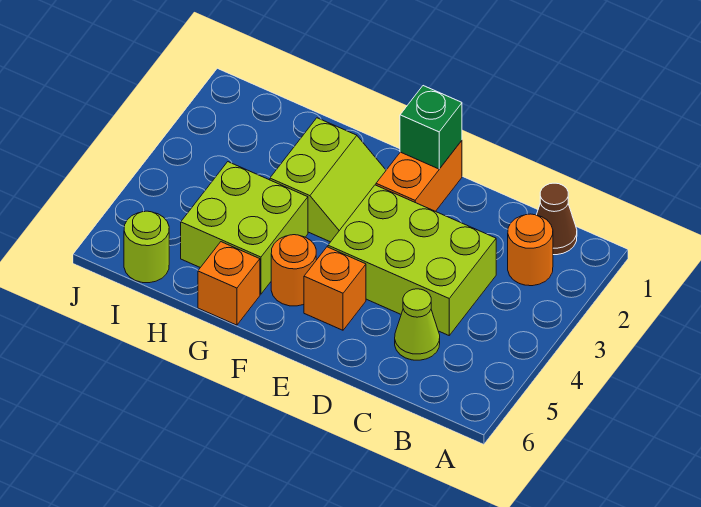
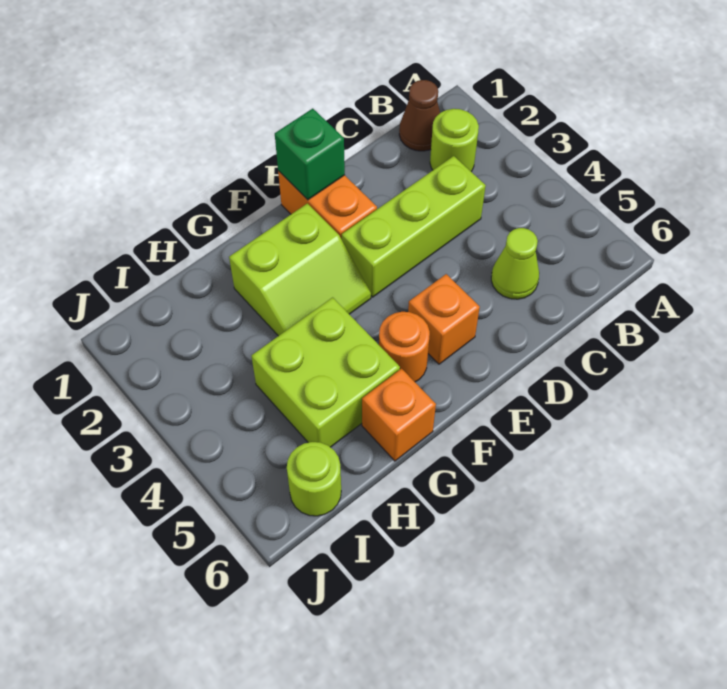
orange round brick B2 level 1 -> lime round brick B2 level 1
lime brick C3:E4 level 1 -> lime brick C3:E3 level 1
lime slope F2:G3 level 1 top G -> lime slope F2:G3 level 1 top 2

